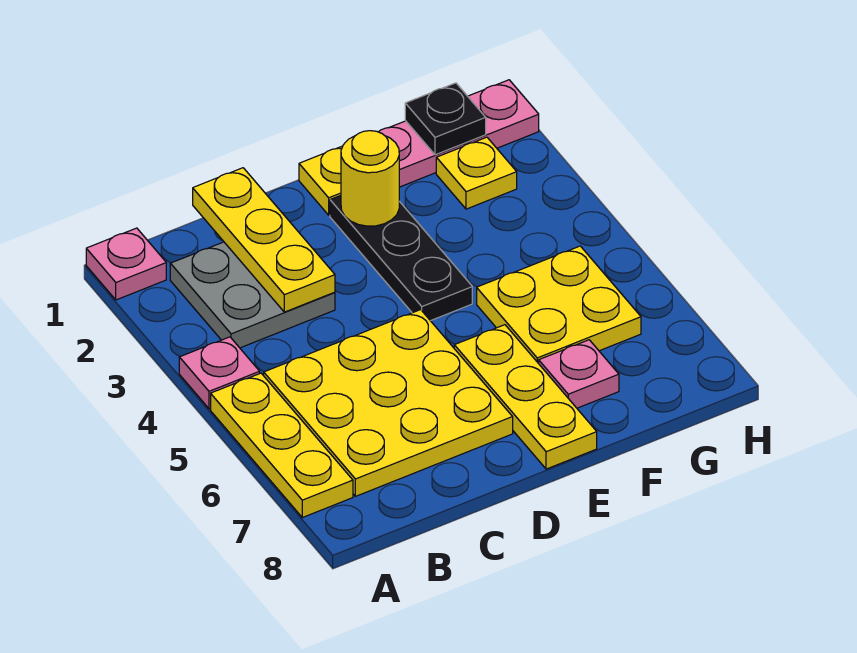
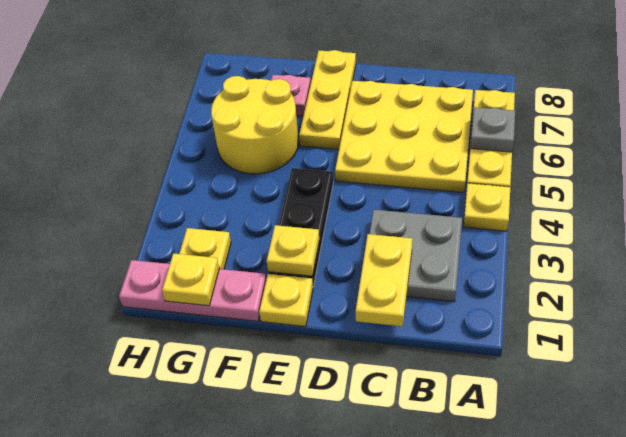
pink plate A1 level 1 -> none
pink plate A4 level 1 -> yellow plate A4 level 1
none -> grey plate A6 level 2
yellow plate C1:C3 level 2 -> yellow plate C1:C2 level 2
yellow round brick E2 level 2 -> yellow plate E2 level 2
yellow plate F5:G6 level 1 -> yellow round brick F5:G6 level 1
black plate G1 level 2 -> yellow plate G1 level 2

